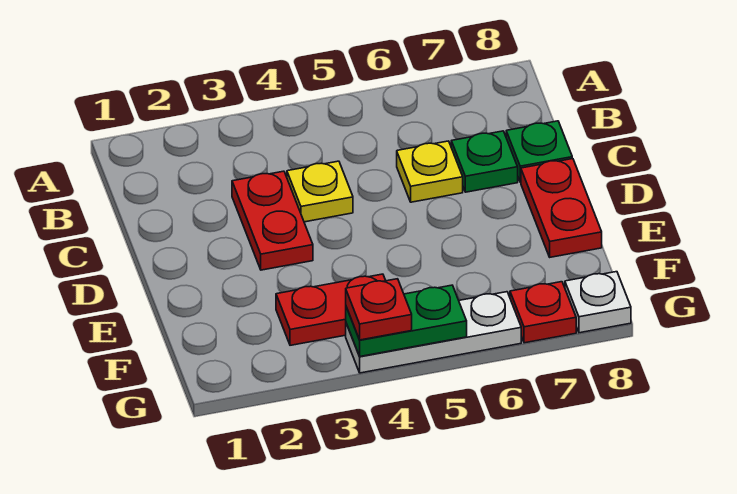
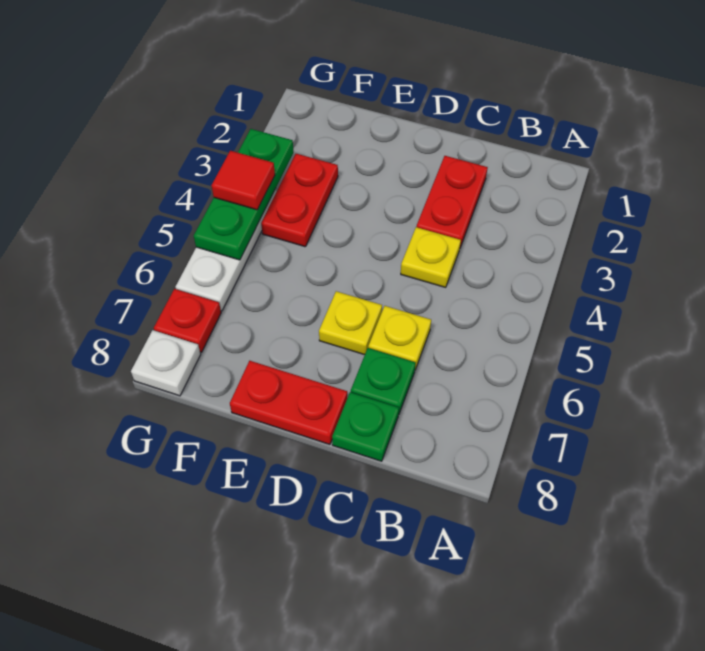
red plate C3:D3 level 1 -> red plate C2:C3 level 1
none -> yellow plate D6 level 1
green plate G4:G5 level 2 -> green plate G3:G5 level 2
red plate G4 level 3 -> red tile G4 level 3

